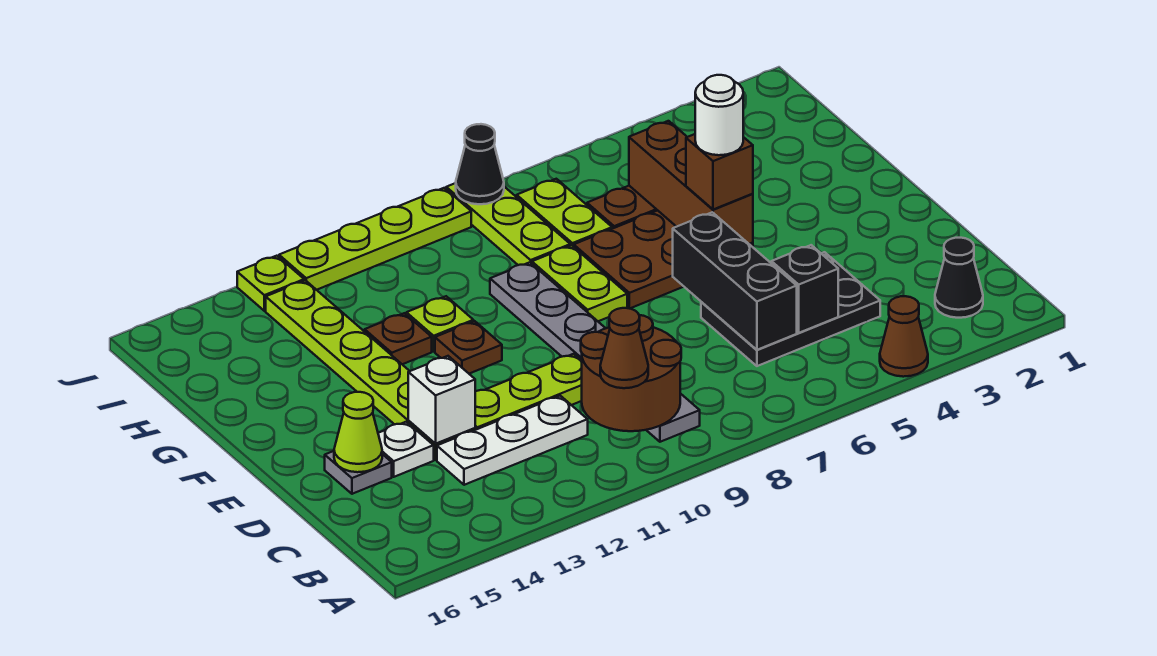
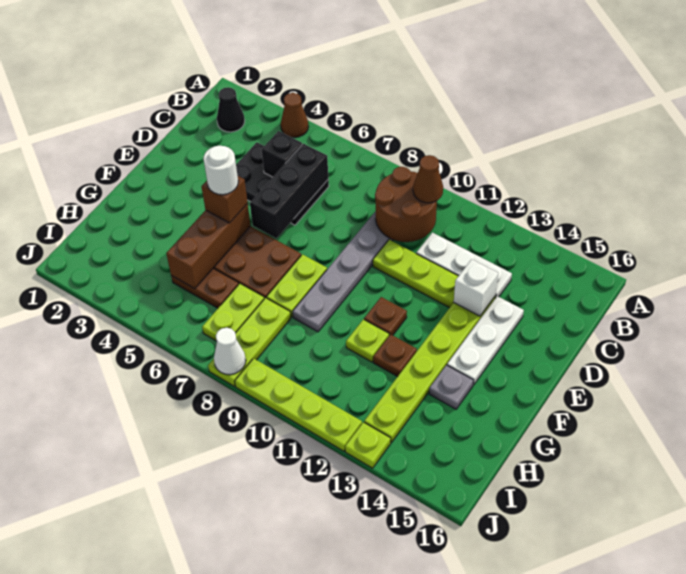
white plate D14 level 1 -> white plate D14:F14 level 1
grey plate D15 level 1 -> grey plate G14 level 1
lime cone D15 level 2 -> none
black cone J8 level 2 -> white cone J8 level 2

